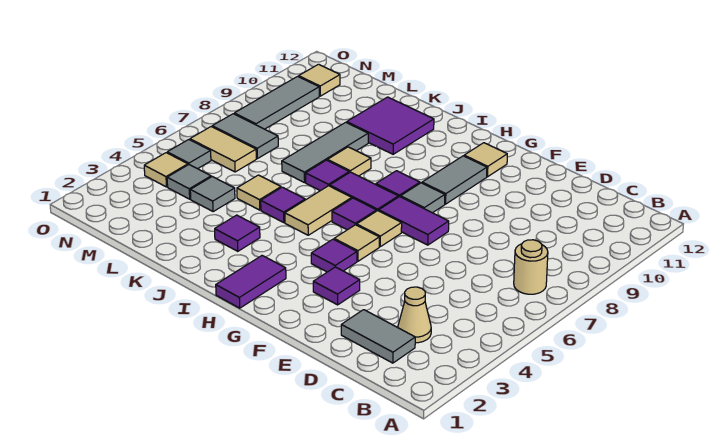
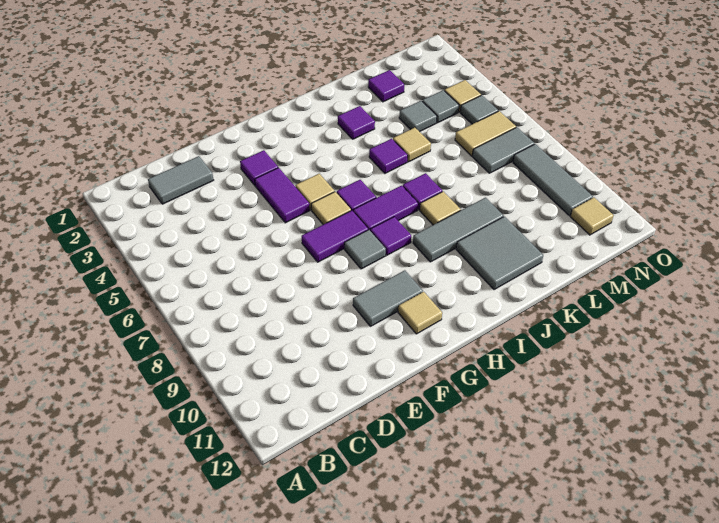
tan round brick B7 level 1 -> none
tan cone C3 level 1 -> none
purple tile G4 level 1 -> purple tile L2 level 1
grey tile G9:G10 level 1 -> grey tile F10:G10 level 1
purple tile H1:H2 level 1 -> purple tile F4:F5 level 1
tan tile I5:I6 level 1 -> none
purple tile J10:K11 level 1 -> grey tile J10:K11 level 1
grey tile K7:K9 level 1 -> grey tile I9:K9 level 1

